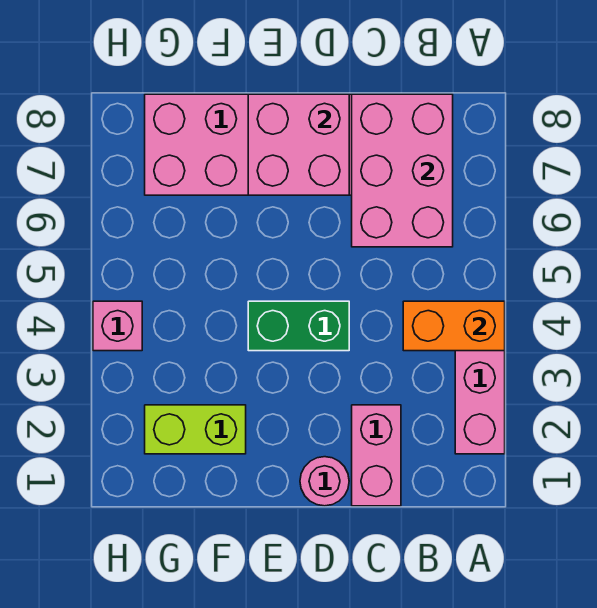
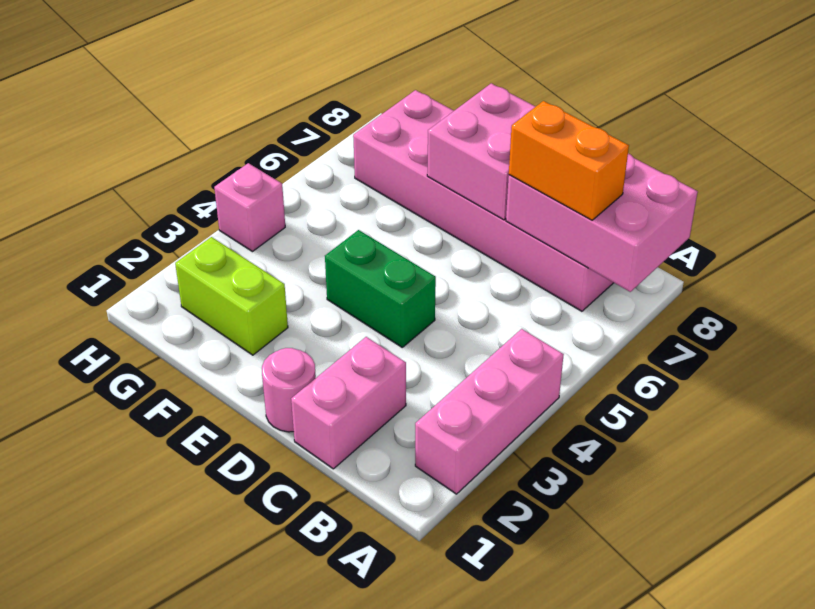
orange brick A4:B4 level 2 -> orange brick B7:C7 level 3
pink brick B6:C8 level 2 -> pink brick A7:C8 level 2

